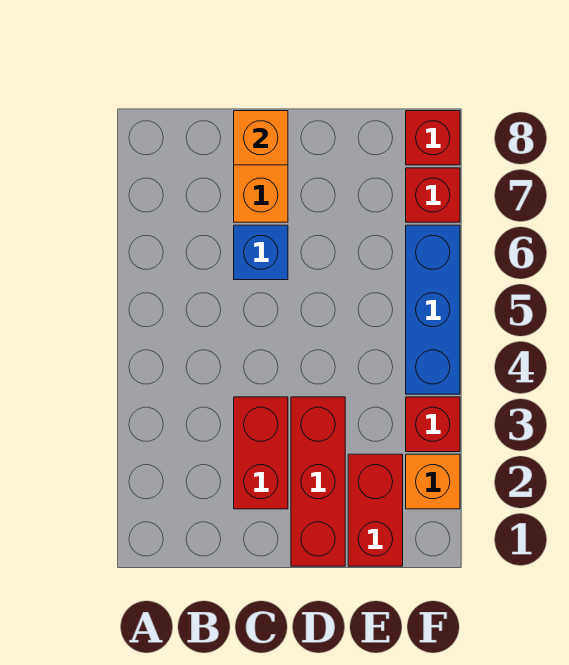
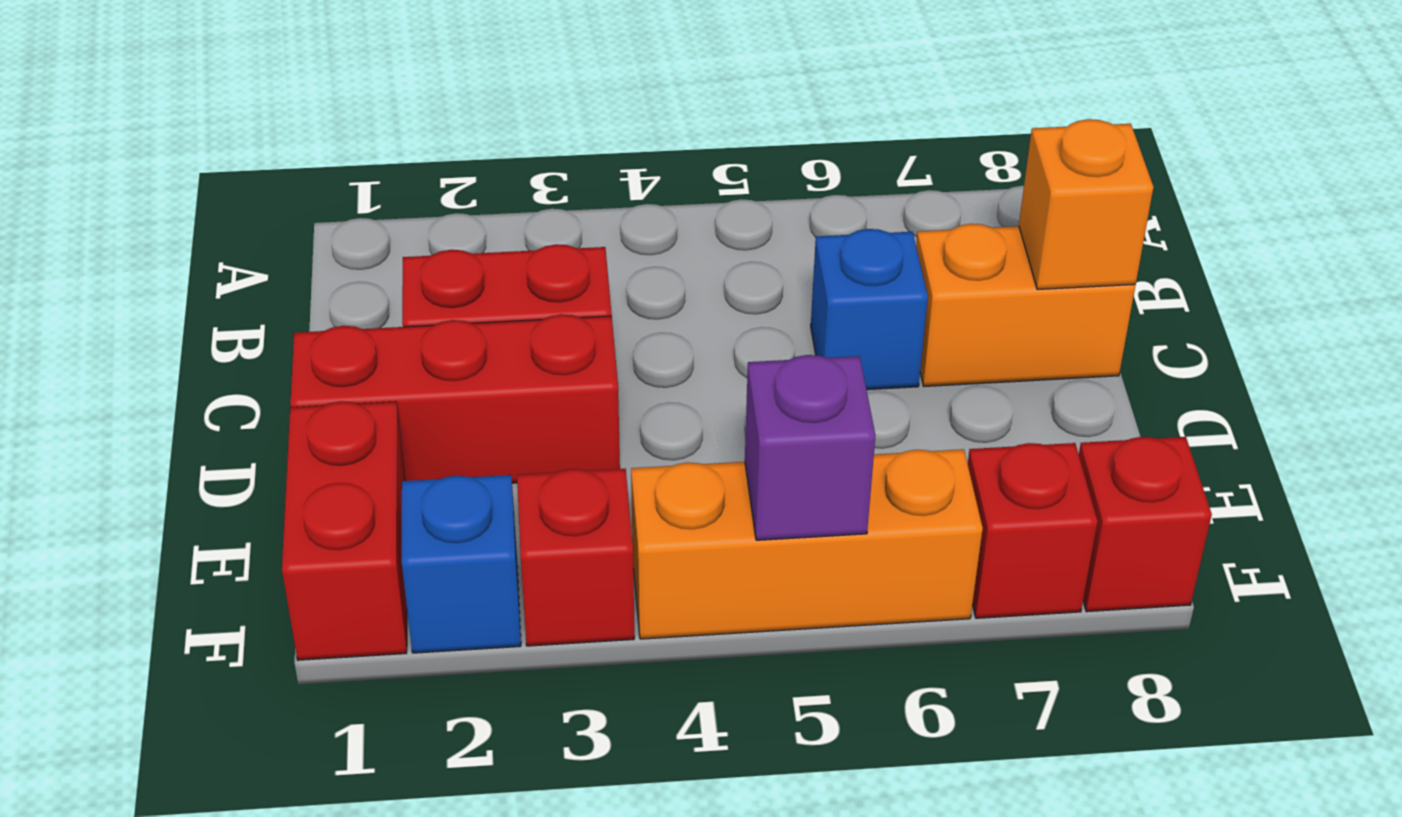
red brick E1:E2 level 1 -> red brick E1:F1 level 1
orange brick F2 level 1 -> blue brick F2 level 1
blue brick F4:F6 level 1 -> orange brick F4:F6 level 1
none -> purple brick F5 level 2

